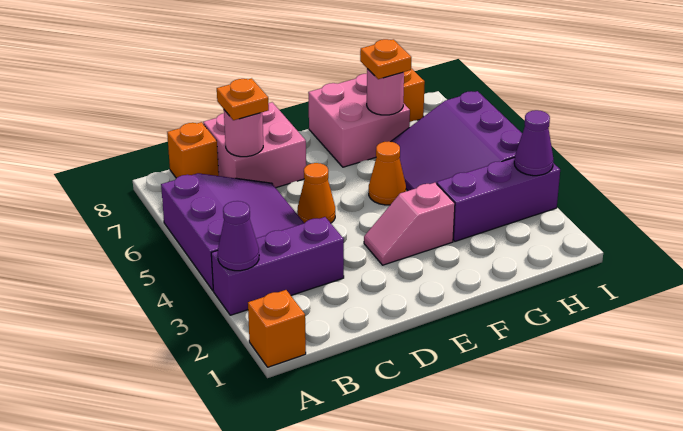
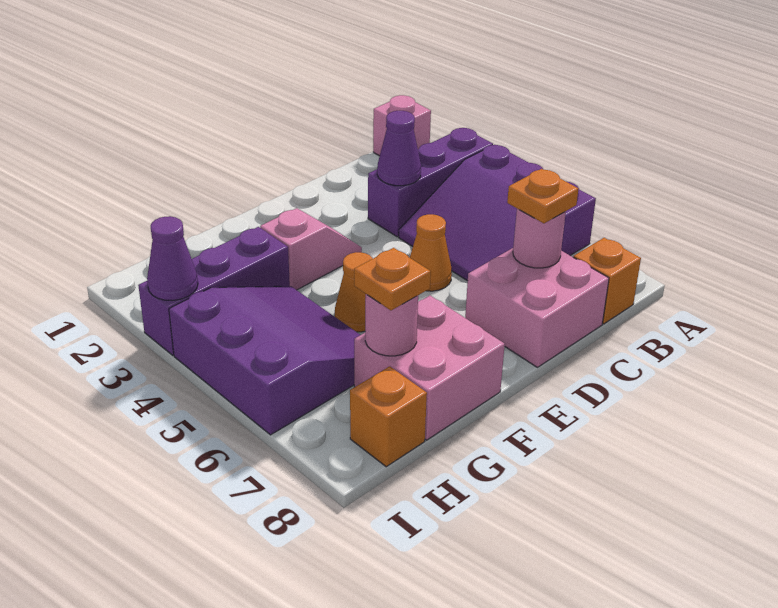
orange brick A1 level 1 -> pink brick A1 level 1
purple cone A3 level 2 -> purple cone C3 level 2

